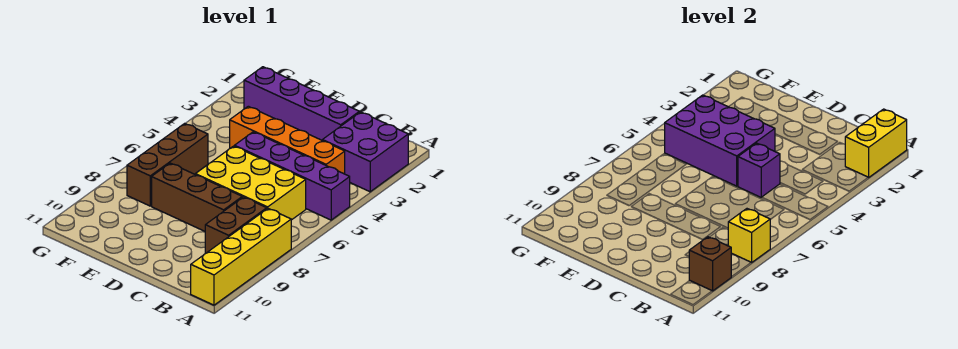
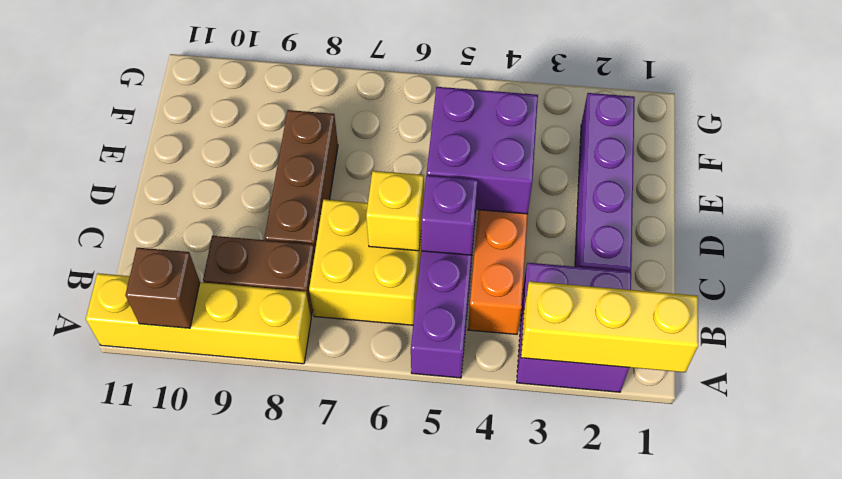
yellow brick A1:A2 level 2 -> yellow brick A1:A3 level 2
yellow brick A8 level 2 -> yellow brick C6 level 2
yellow brick B6:D7 level 1 -> yellow brick B6:C7 level 1
purple brick D4:F5 level 2 -> purple brick D4:E5 level 2
brown brick F6:F8 level 1 -> none

